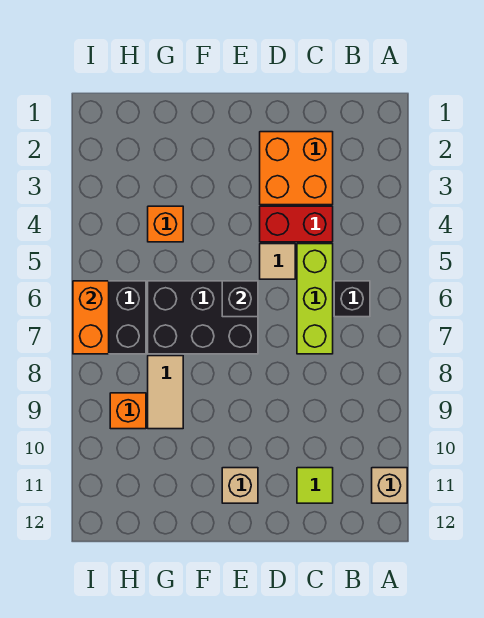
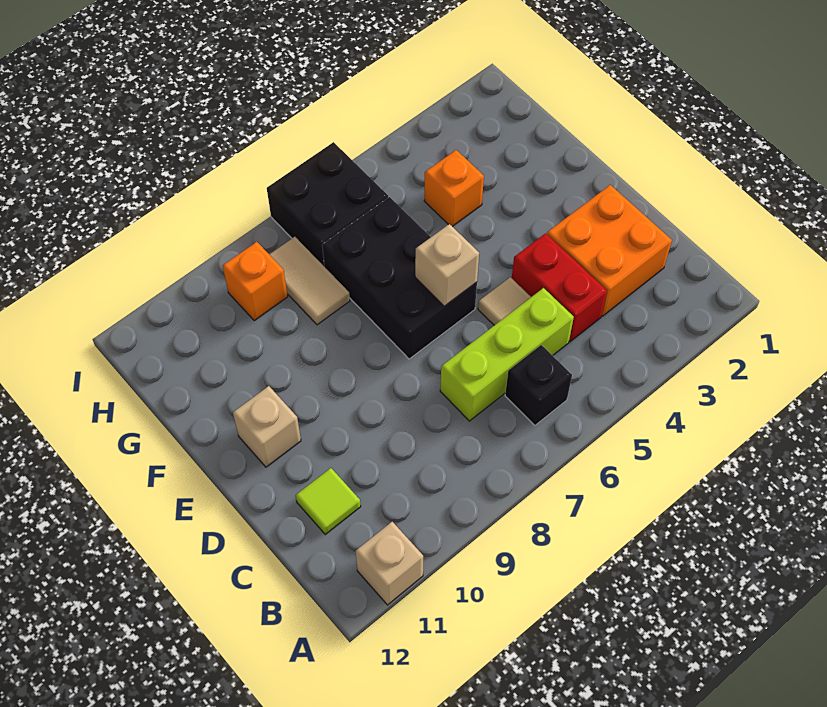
black brick E6 level 2 -> tan brick E6 level 2
tan tile G8:G9 level 1 -> tan tile G8:H8 level 1
orange brick I6:I7 level 2 -> none

